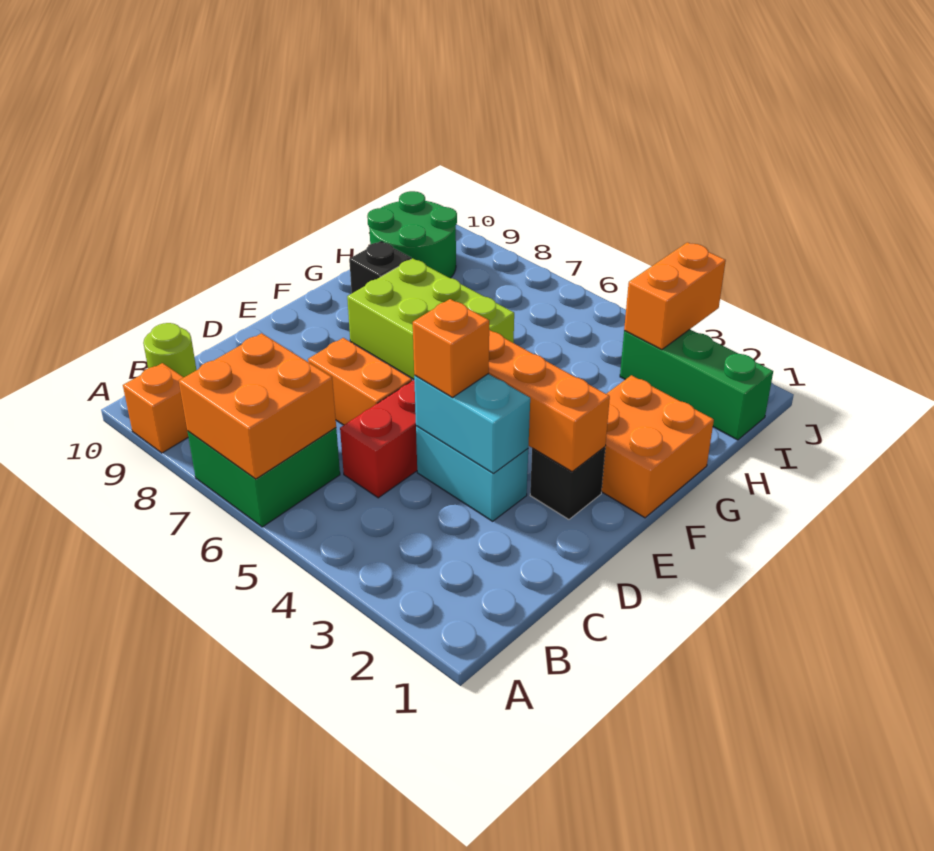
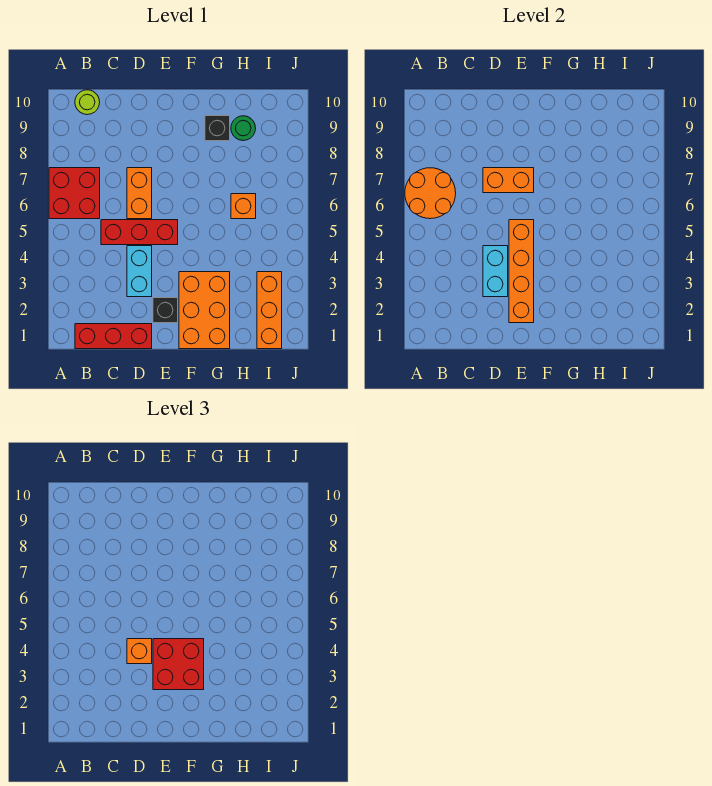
green brick A6:B7 level 1 -> red brick A6:B7 level 1
orange brick A6:B7 level 2 -> orange round brick A6:B7 level 2
orange brick A9 level 1 -> orange brick H6 level 1
none -> red brick B1:D1 level 1
none -> red brick E3:F4 level 3
orange brick F1:G2 level 1 -> orange brick F1:G3 level 1
lime brick F6:G8 level 1 -> none
green round brick H9:I10 level 1 -> green round brick H9 level 1
green brick I1:I3 level 1 -> orange brick I1:I3 level 1
orange brick I3:J3 level 2 -> orange brick D7:E7 level 2

